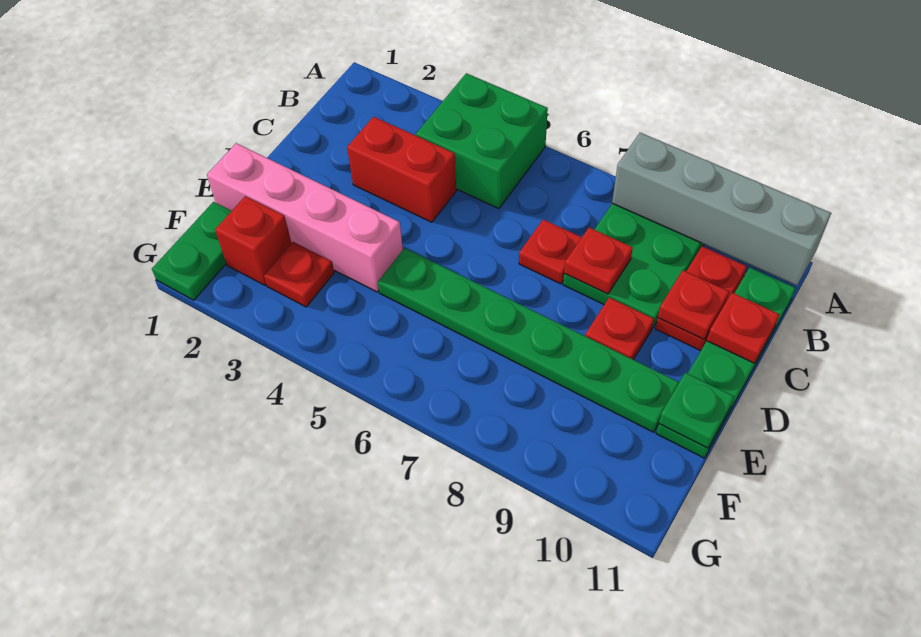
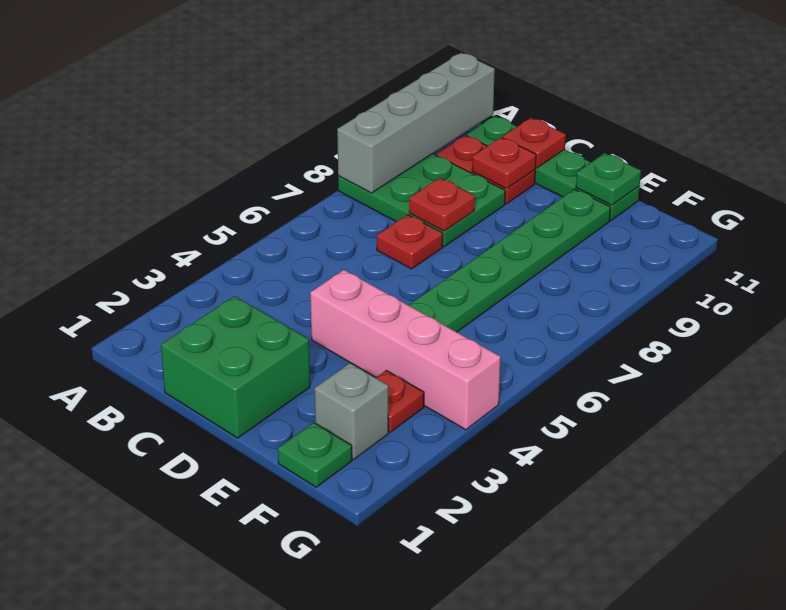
green brick A4:B5 level 1 -> green brick C1:D2 level 1
red brick C3:C4 level 1 -> none
red plate D9 level 1 -> none
pink brick E1:E4 level 1 -> pink brick D4:G4 level 1
green plate F1:G1 level 1 -> green plate F1 level 1
red brick F2 level 1 -> grey brick F2 level 1

